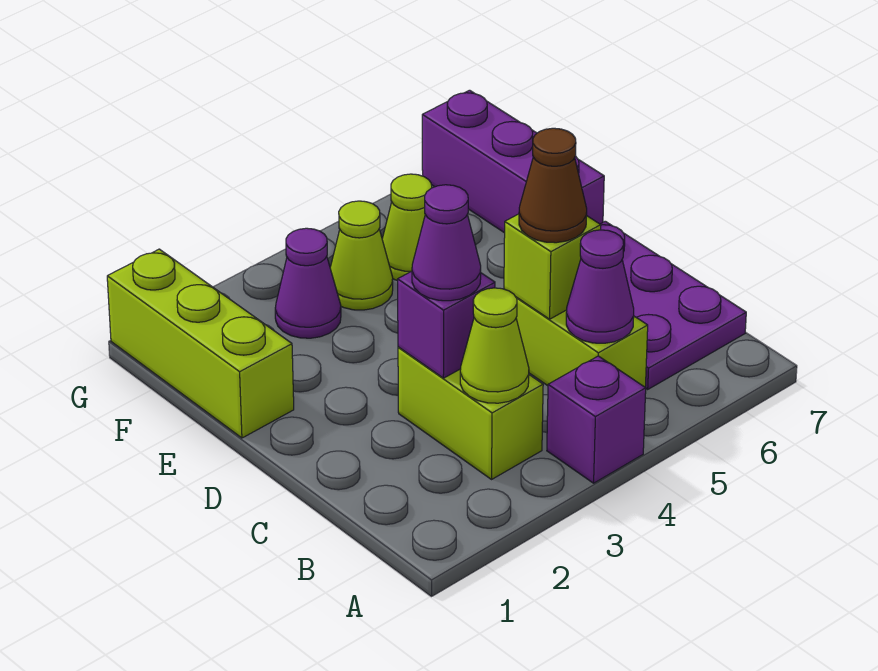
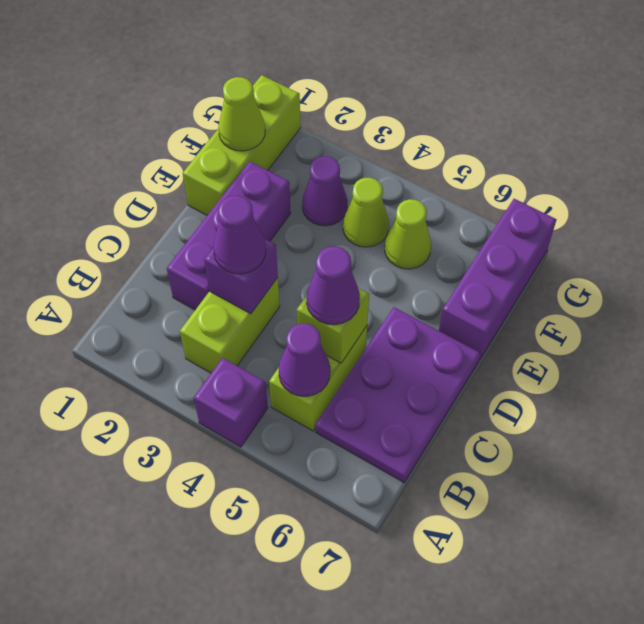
lime cone B3 level 2 -> lime cone F1 level 2
none -> purple brick C2:E2 level 1
brown cone C5 level 3 -> purple cone C5 level 3

